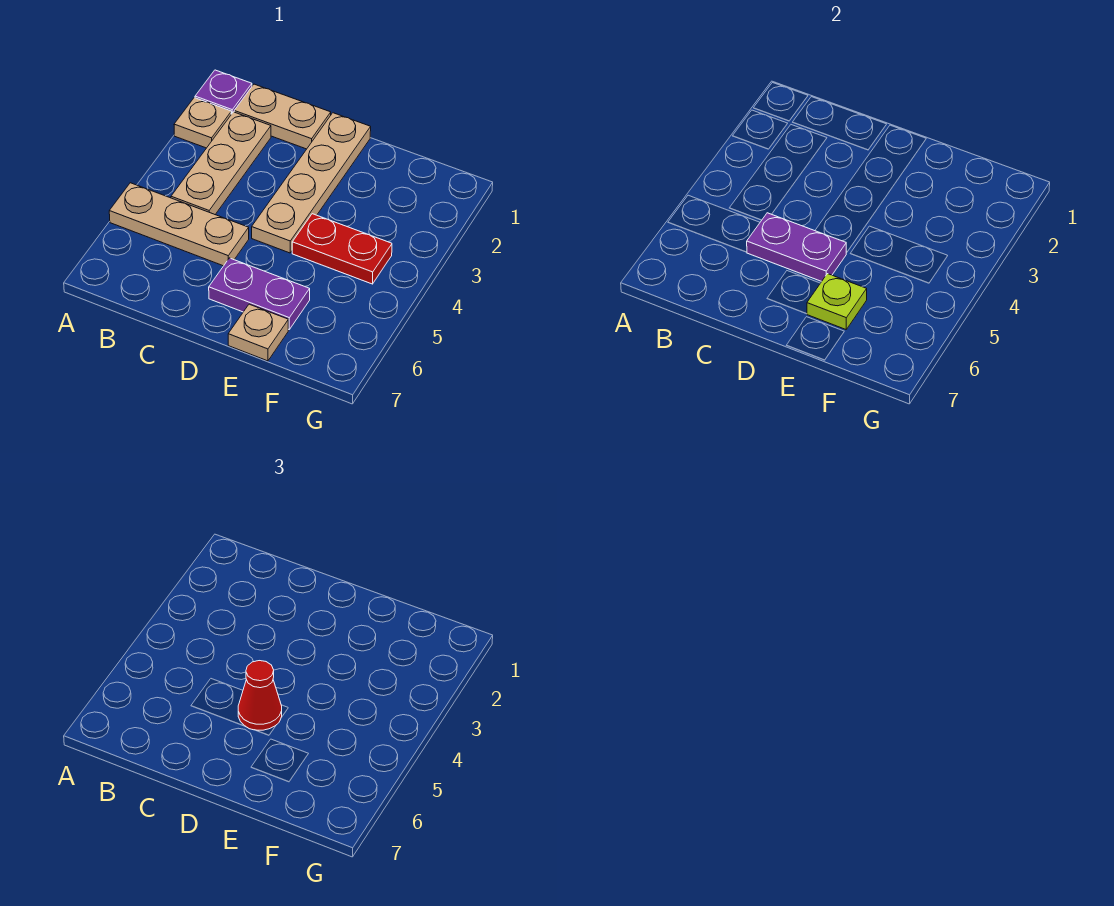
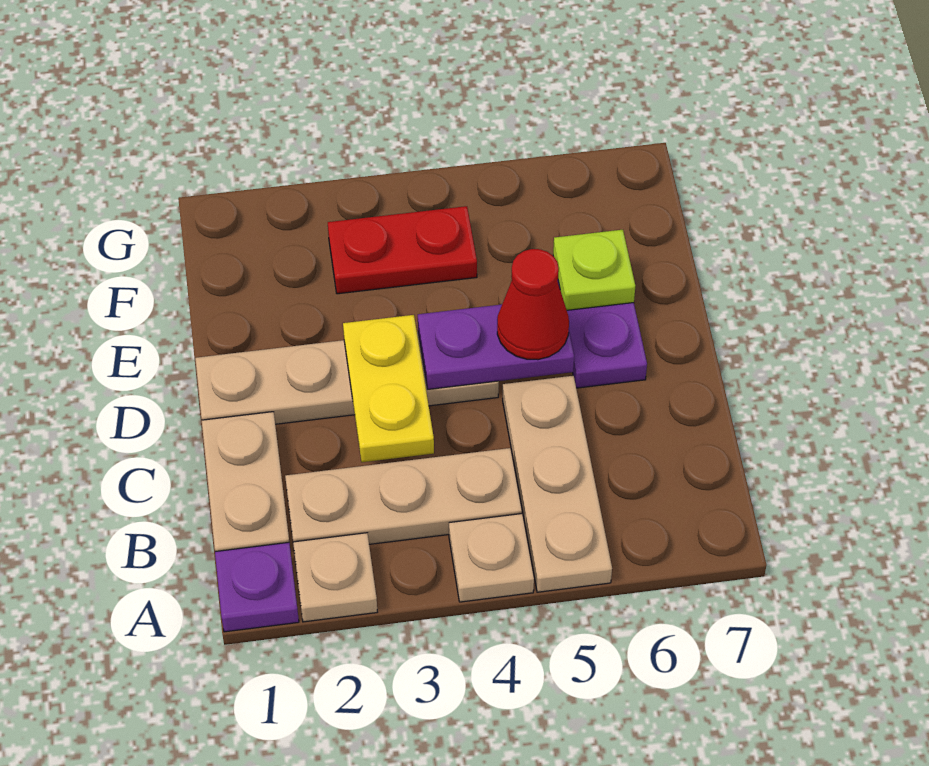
none -> yellow plate C3:D3 level 2
purple plate C5:D5 level 2 -> purple plate D4:D5 level 2
red plate E4:F4 level 1 -> red plate F3:F4 level 1
tan plate E7 level 1 -> tan plate A4 level 1

